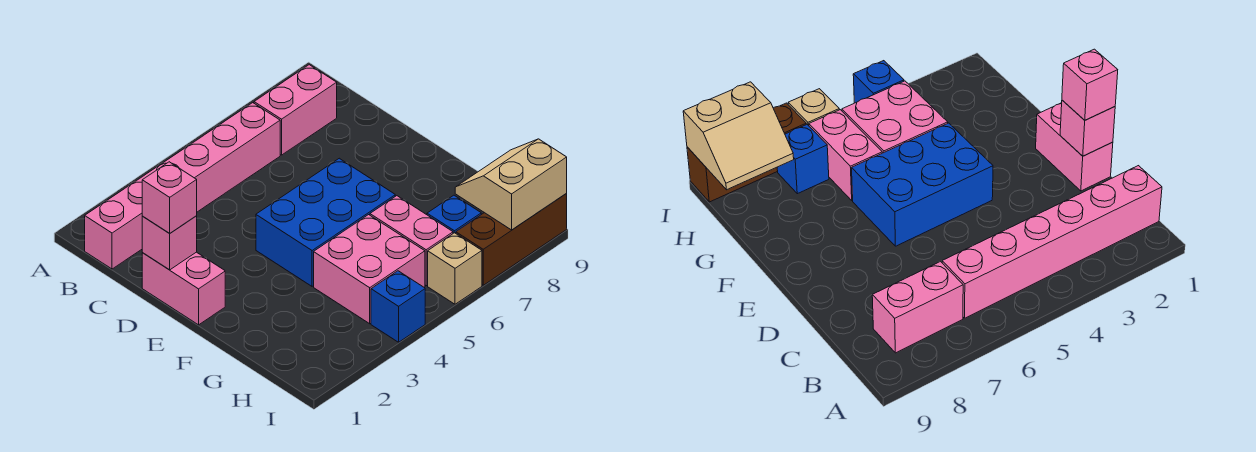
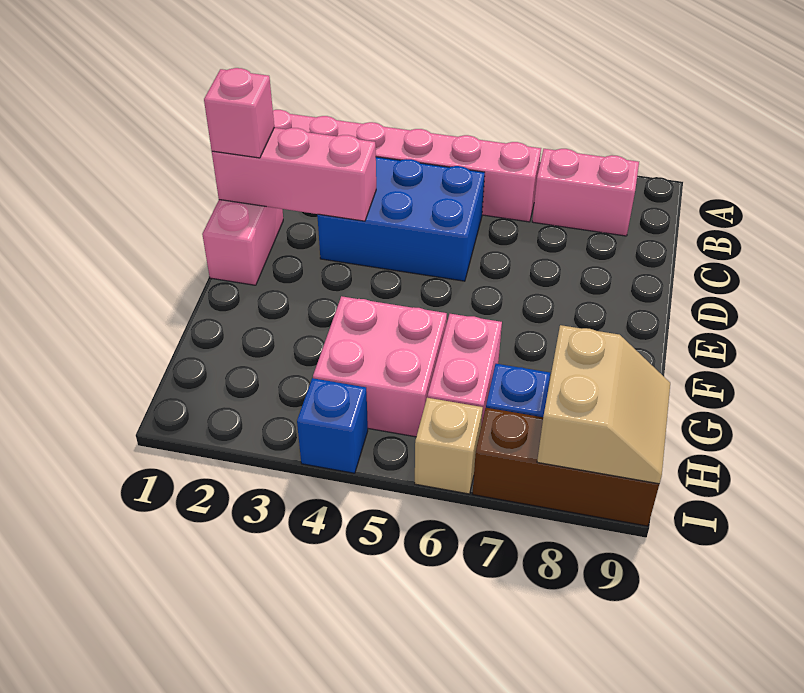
pink brick D1 level 2 -> pink brick D1:D3 level 2
blue brick E4:F6 level 1 -> blue brick C3:D5 level 1
tan slope H8:I9 level 2 top I -> tan slope H8:I9 level 2 top 8

